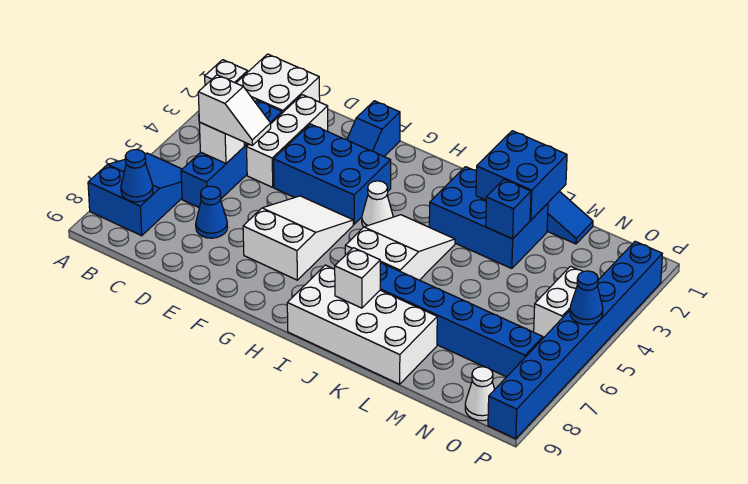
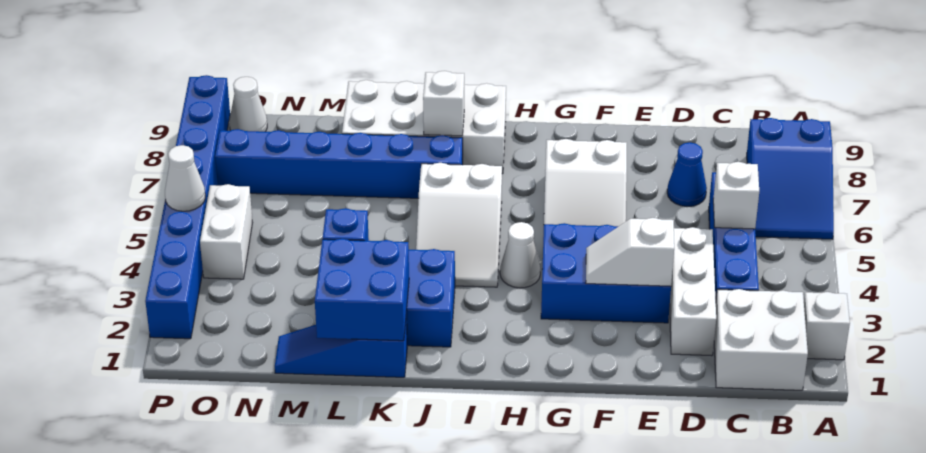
blue cone B8 level 2 -> none
white slope C5:D5 level 3 top C -> white slope E3:F3 level 2 top E
blue slope F1:F2 level 1 top 1 -> none
blue cone P5 level 2 -> white cone P5 level 2

